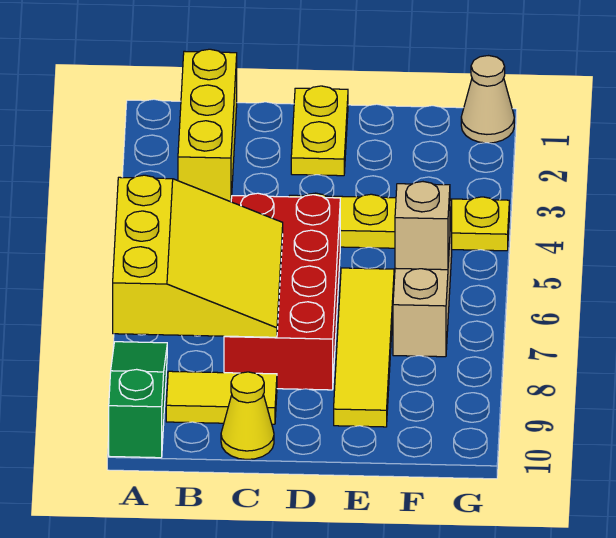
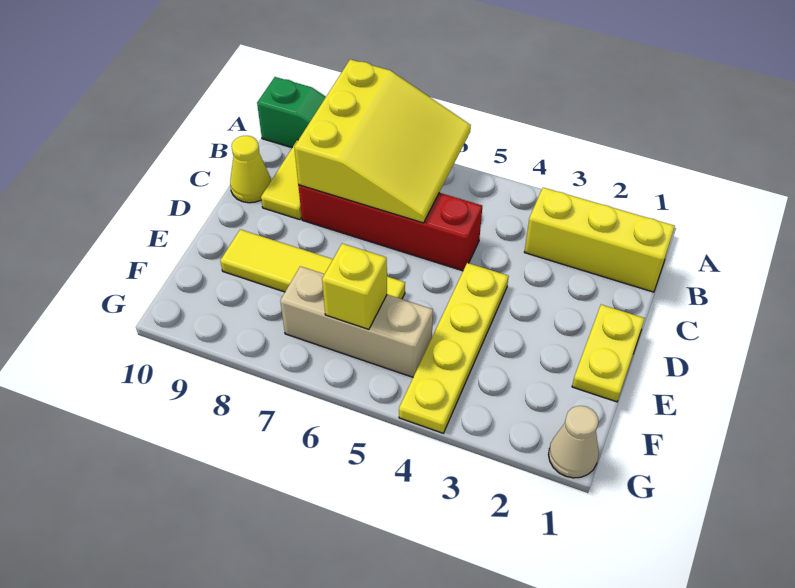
yellow slope A6:C8 level 2 top A -> yellow slope A6:C8 level 2 top 8
red brick C5:D8 level 1 -> red brick C5:C8 level 1
yellow plate D1:D2 level 1 -> yellow plate D1:E1 level 1
tan brick F6 level 2 -> yellow brick F6 level 2

